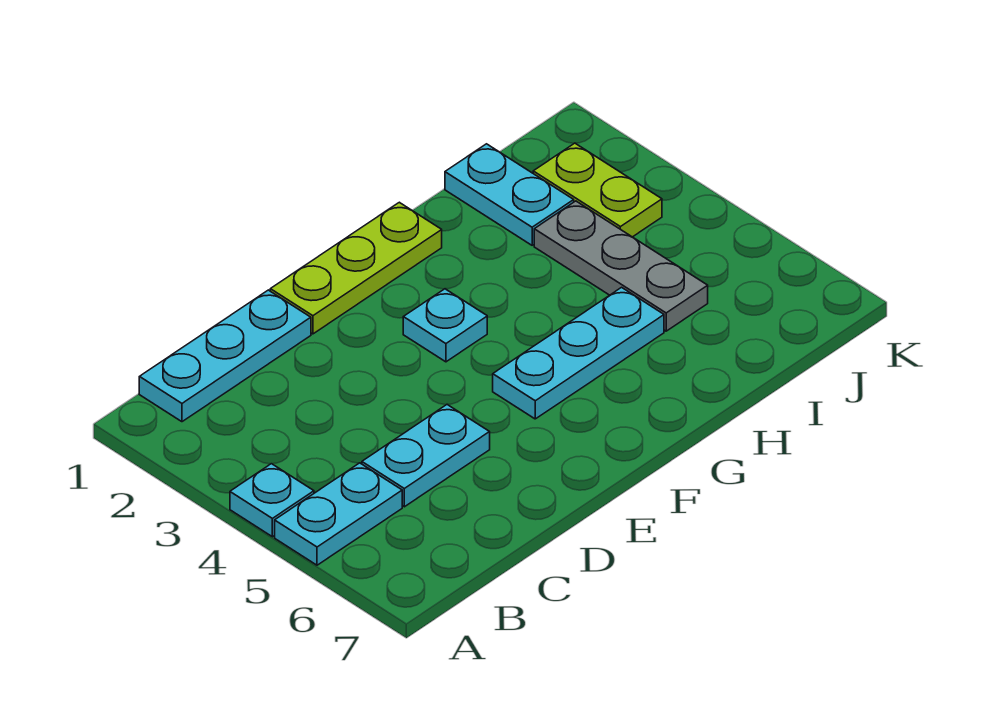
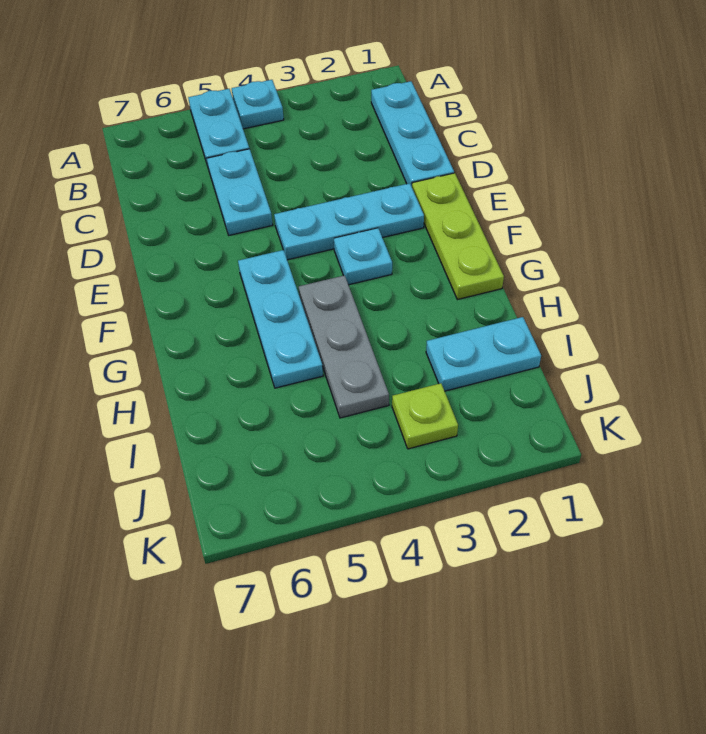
none -> cyan plate E2:E4 level 1
grey plate I3:I5 level 1 -> grey plate G4:I4 level 1
lime plate J2:J3 level 1 -> lime plate J3 level 1

